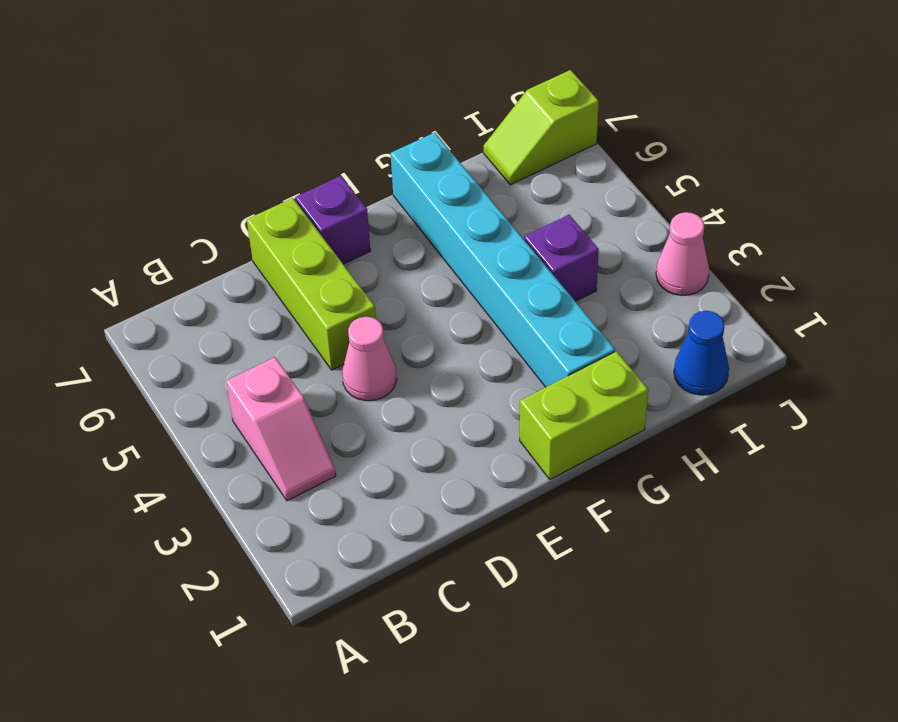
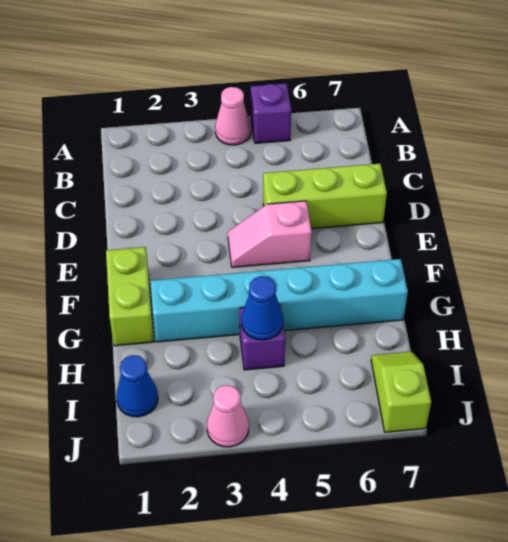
pink slope B3:B4 level 1 top 4 -> pink slope E4:E5 level 1 top 5
pink cone D4 level 1 -> pink cone A4 level 1
purple brick E7 level 1 -> purple brick A5 level 1
none -> blue cone H4 level 2

